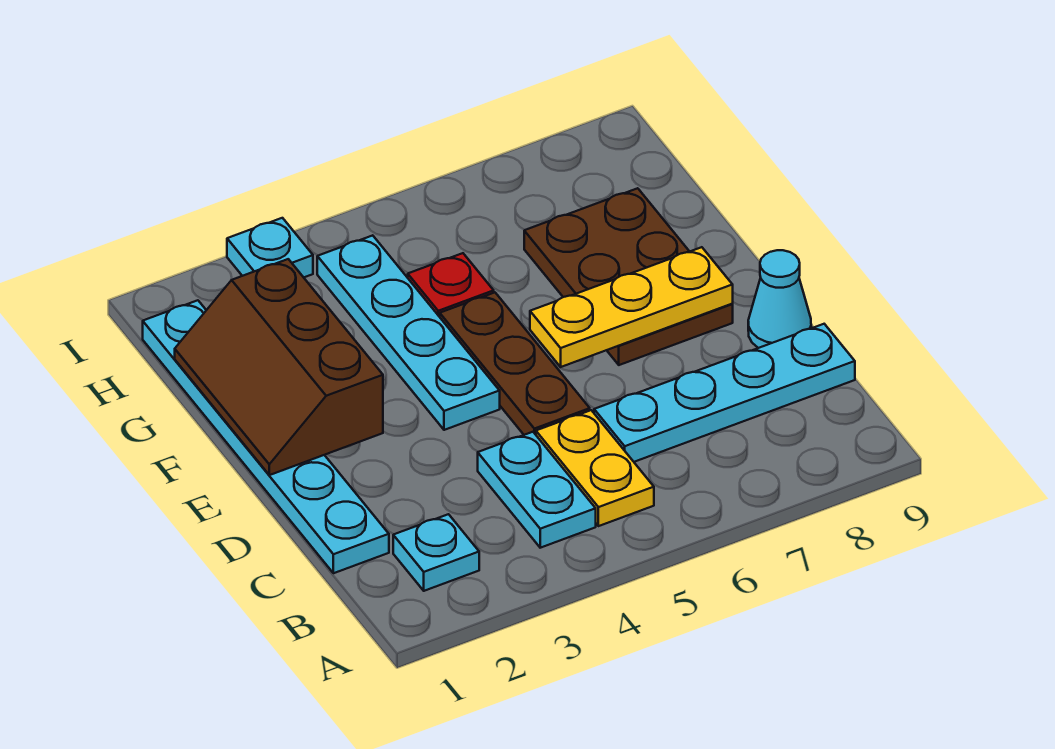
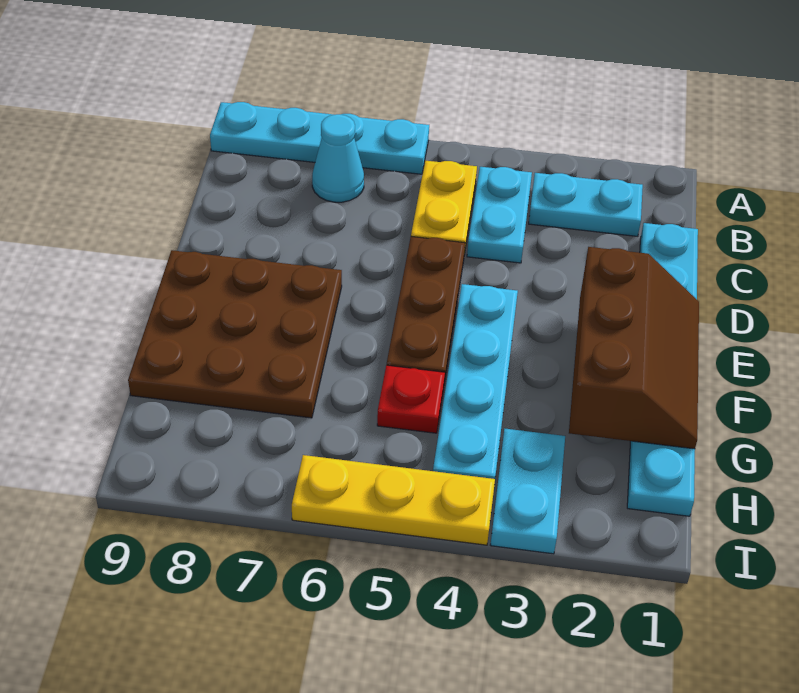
cyan plate B2 level 1 -> cyan plate B2:B3 level 1
cyan plate C6:C9 level 1 -> cyan plate A6:A9 level 1
cyan cone D9 level 1 -> cyan cone B7 level 1
yellow plate E6:E8 level 2 -> yellow plate I4:I6 level 1
brown plate E7:G8 level 1 -> brown plate E7:G9 level 1
cyan plate I3 level 1 -> cyan plate H3:I3 level 1

